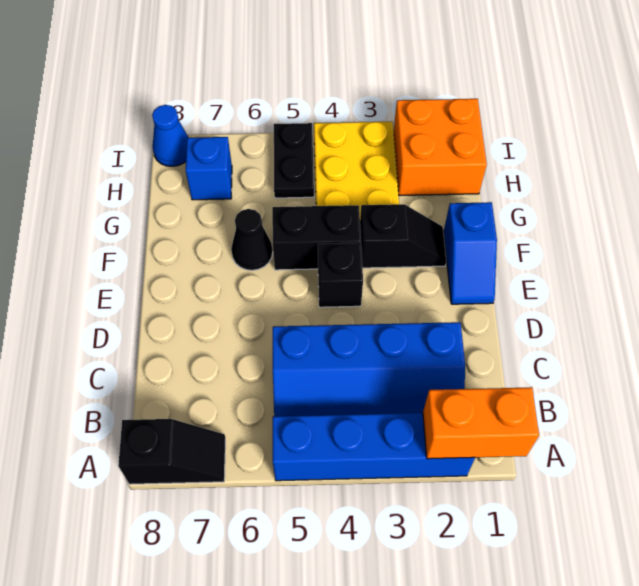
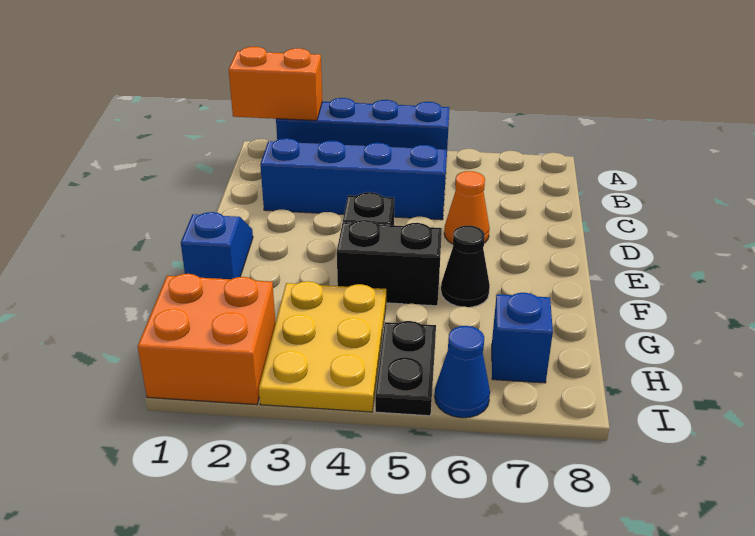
black slope A7:A8 level 1 top 8 -> none
none -> orange cone D6 level 1
black slope F2:F3 level 1 top 3 -> none
blue cone I8 level 1 -> blue cone I6 level 1

